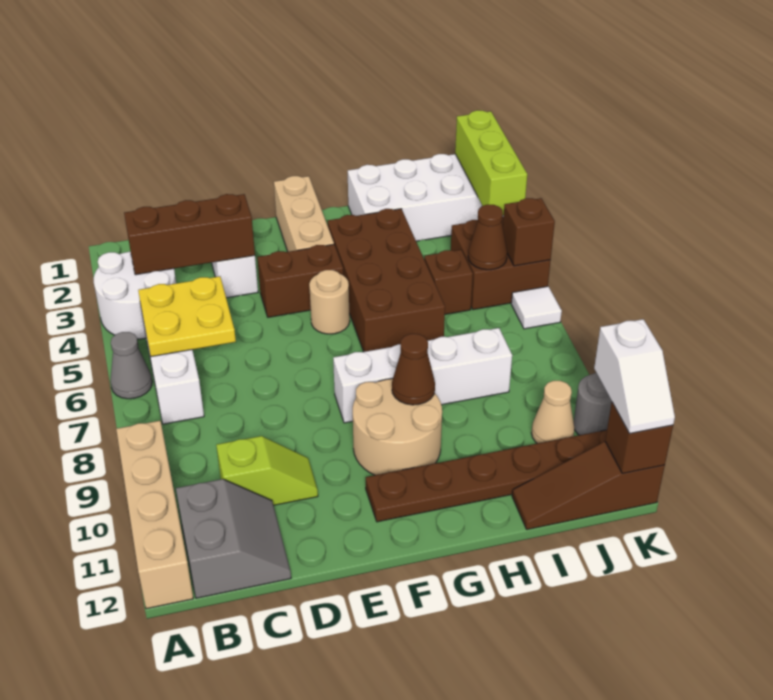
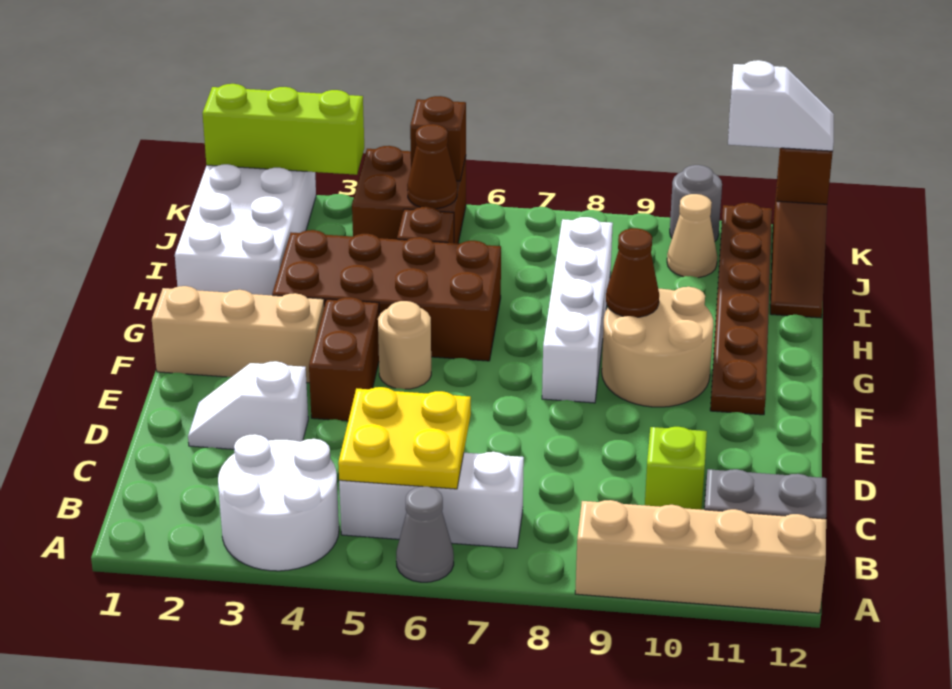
brown brick B3:D3 level 2 -> none
white tile K6 level 1 -> none

